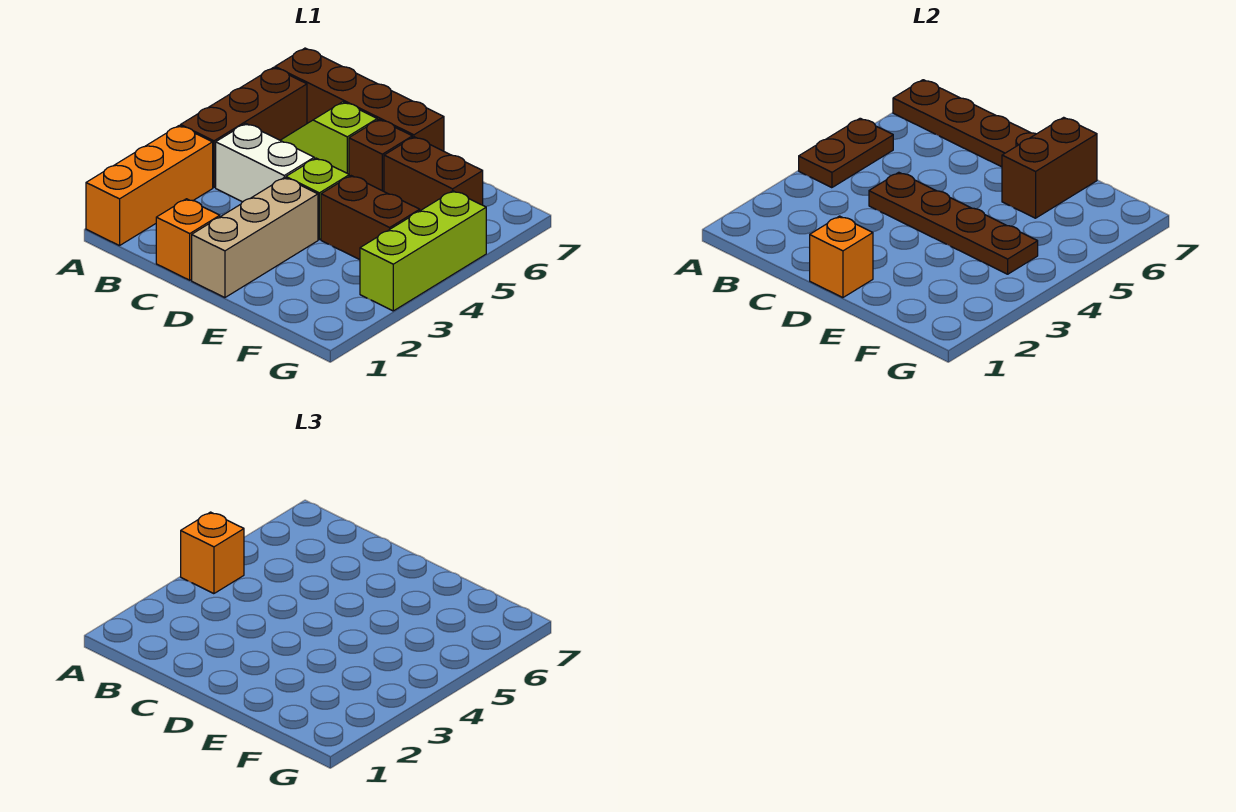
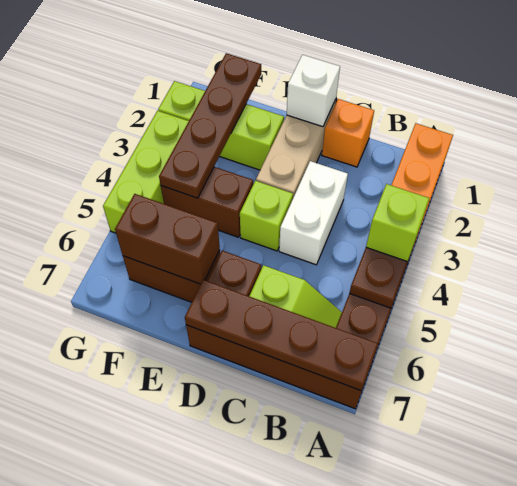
orange brick A4 level 3 -> lime brick A4 level 3
white brick B4:C4 level 1 -> white brick C3:C4 level 1
brown plate C4:F4 level 2 -> brown plate F1:F4 level 2
orange brick D1 level 2 -> white brick D1 level 2
none -> lime brick E2:G2 level 1
brown brick E6:E7 level 2 -> brown brick E6:F6 level 2

